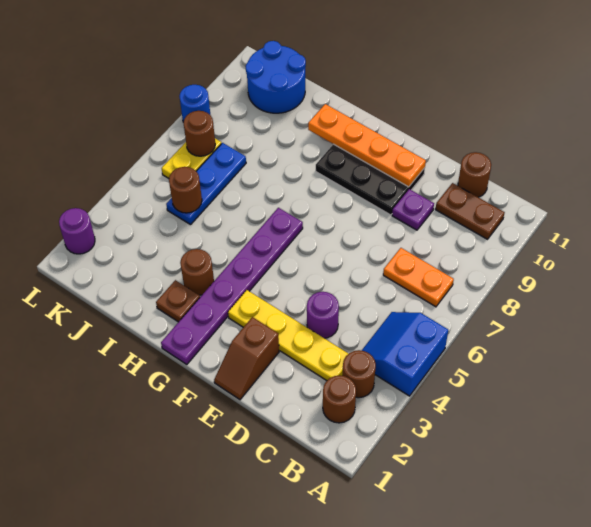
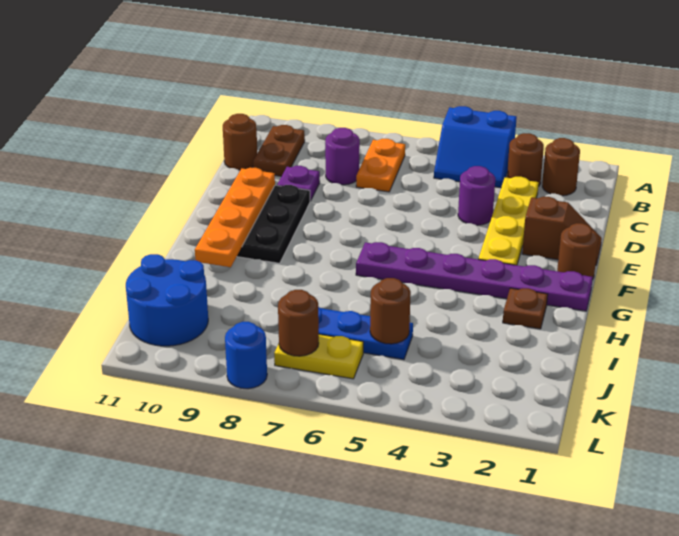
brown round brick H3 level 1 -> brown round brick F1 level 1
purple round brick L2 level 1 -> purple round brick C8 level 1

